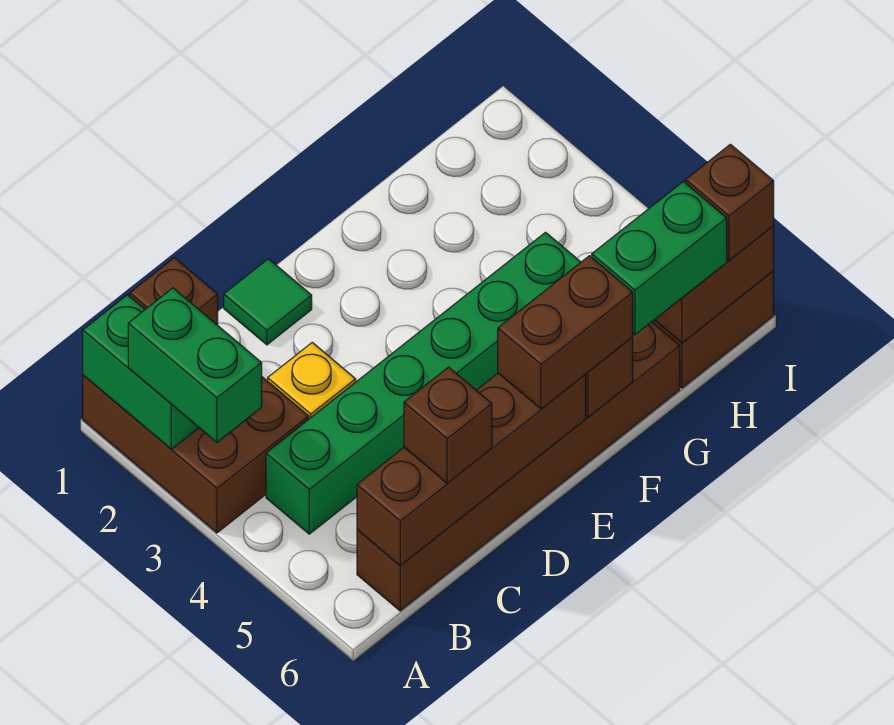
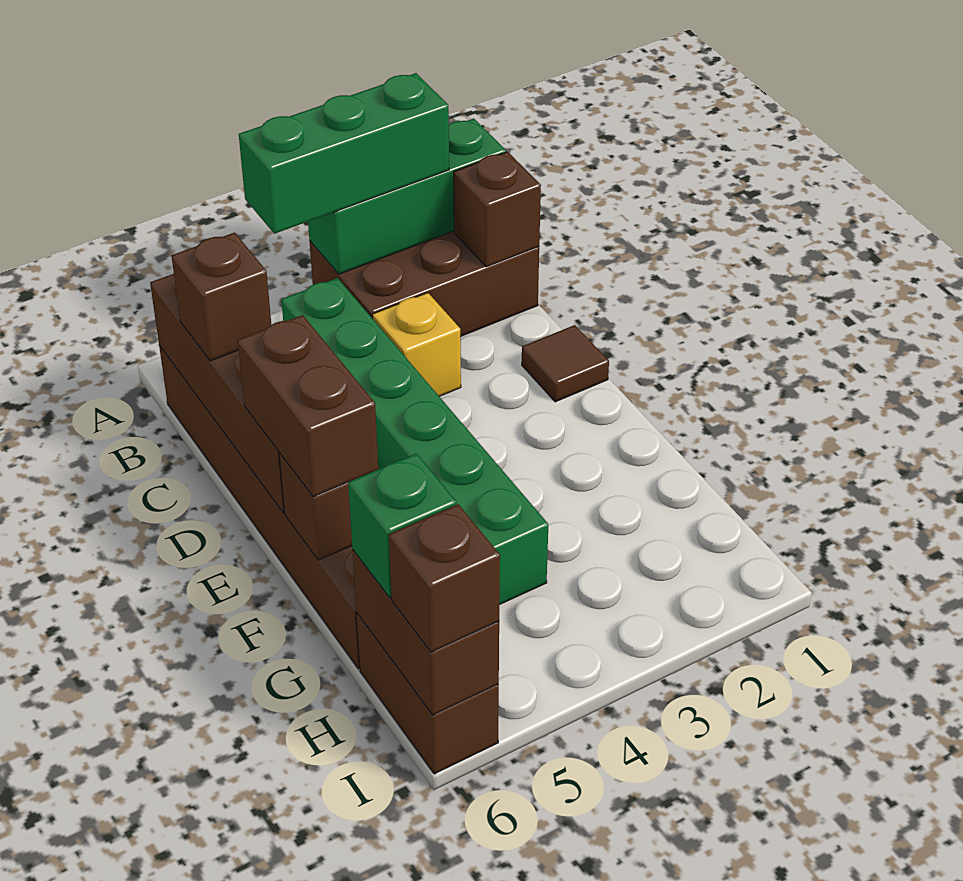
green brick A1:A2 level 2 -> green brick A1:A3 level 2
green brick A2:A3 level 3 -> green brick A2:A4 level 3
green tile D1 level 1 -> brown tile D1 level 1
green brick G6:H6 level 3 -> green brick H6 level 3

